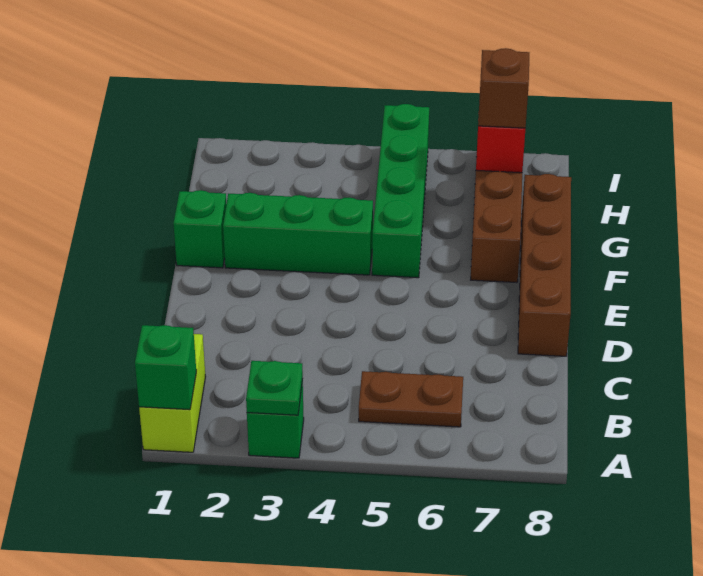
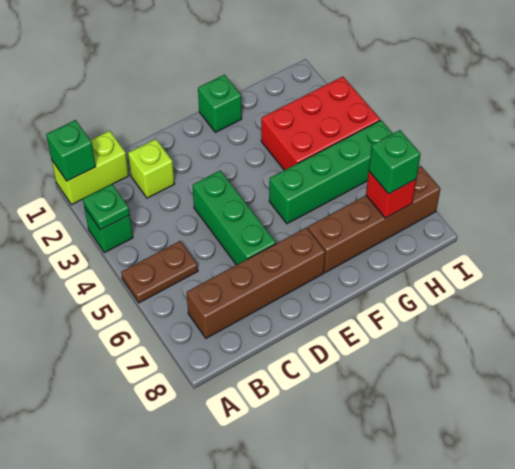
brown plate B5:B6 level 1 -> brown plate A5:B5 level 1
none -> lime brick C2 level 1
brown brick D8:G8 level 1 -> brown brick B7:E7 level 1
green brick F2:F4 level 1 -> green brick D4:D6 level 1
none -> red brick G3:I4 level 1
brown brick H7 level 3 -> green brick H7 level 3

